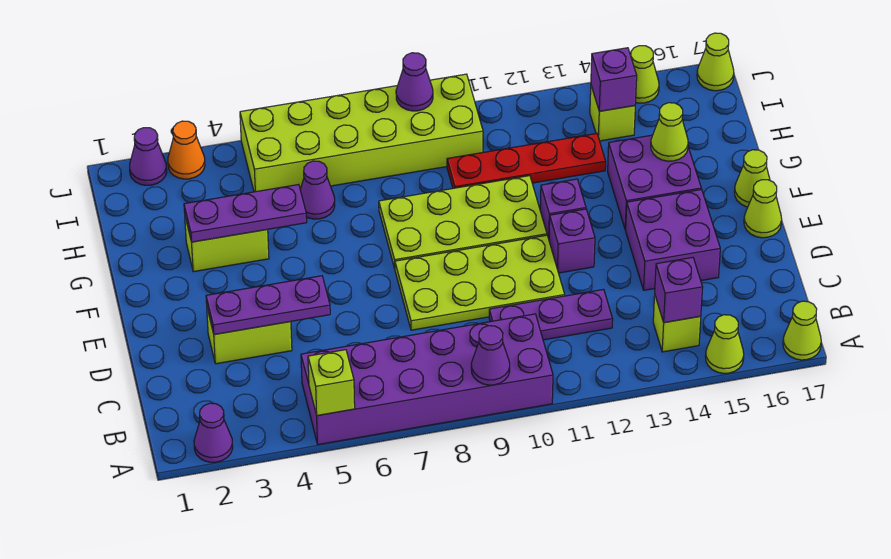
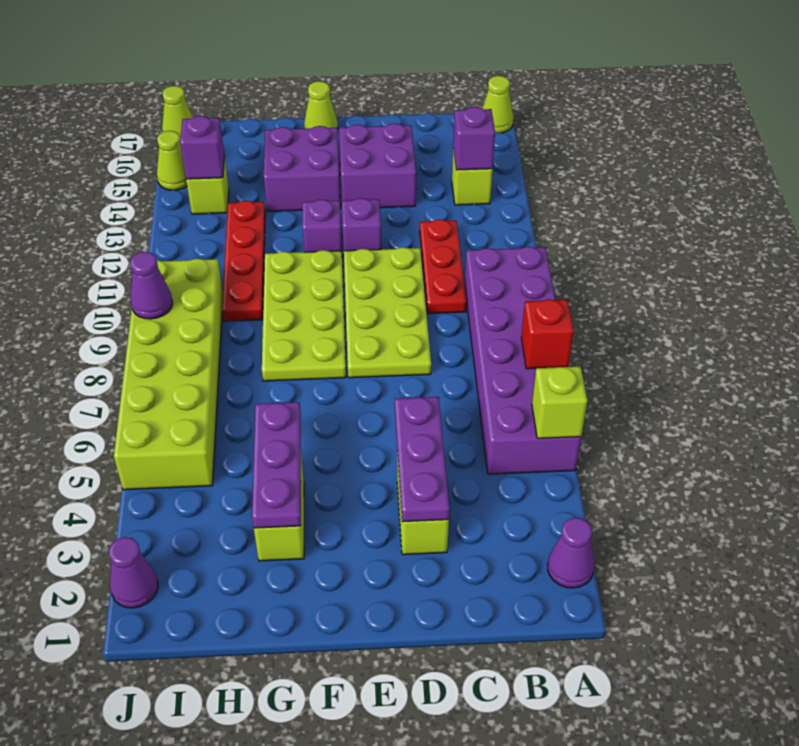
none -> red brick A7 level 2
purple cone A9 level 2 -> none
lime cone A15 level 1 -> none
purple plate C10:C12 level 1 -> red plate C10:C12 level 1
lime cone E17 level 1 -> none
lime cone G15 level 2 -> none
purple cone H6 level 1 -> none
orange cone J3 level 1 -> none

